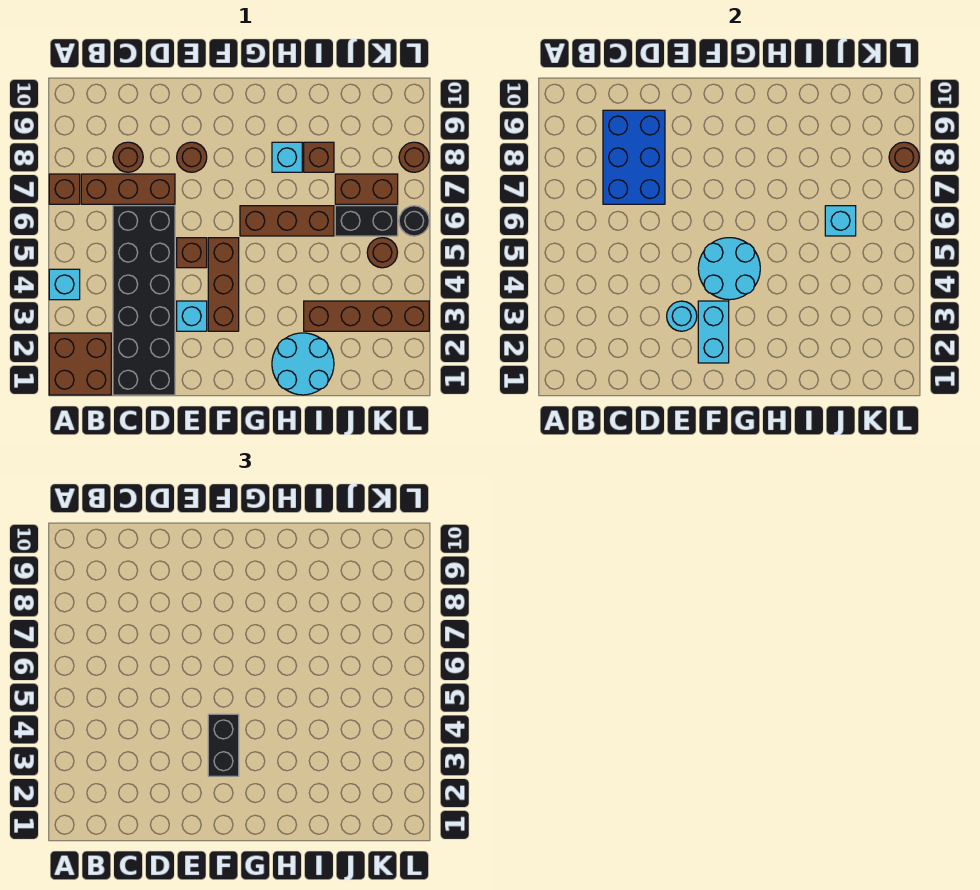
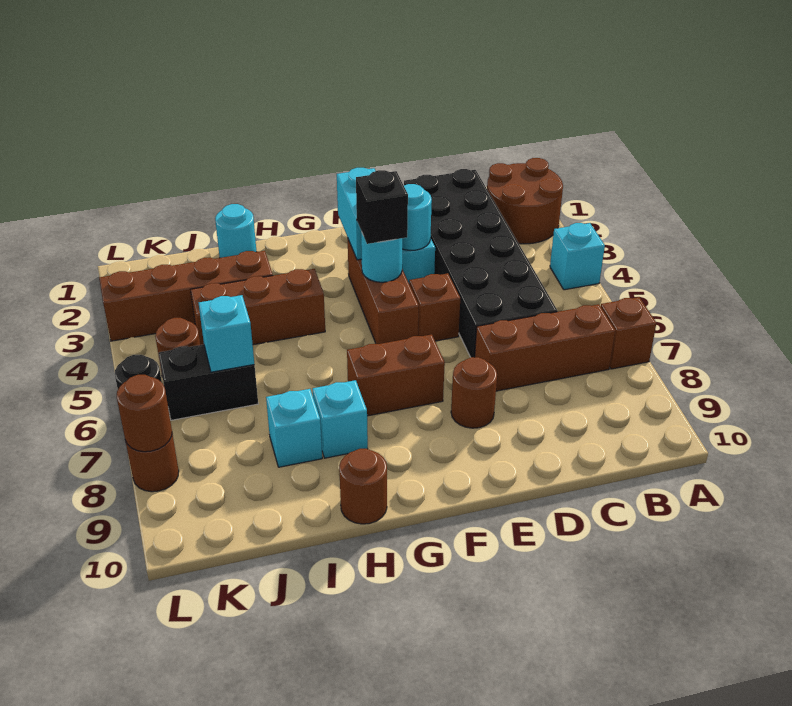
brown brick A1:B2 level 1 -> brown round brick A1:B2 level 1
blue brick C7:D9 level 2 -> none
brown round brick C8 level 1 -> brown round brick H10 level 1
black brick F3:F4 level 3 -> black brick F4 level 3
cyan round brick F4:G5 level 2 -> cyan round brick F4 level 2
brown brick G6:I6 level 1 -> brown brick H4:J4 level 1
cyan round brick H1:I2 level 1 -> cyan round brick I1 level 1
brown brick I8 level 1 -> cyan brick I8 level 1
brown brick J7:K7 level 1 -> brown brick F7:G7 level 1

